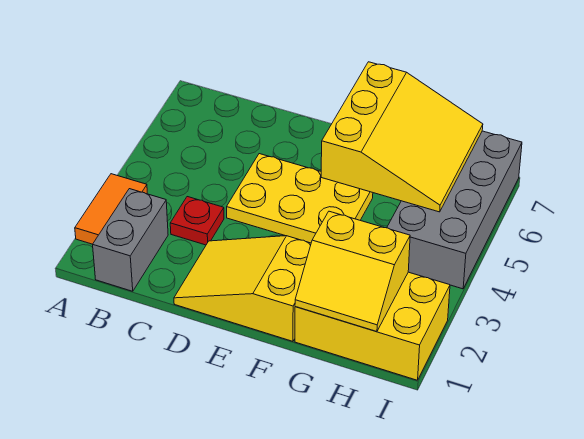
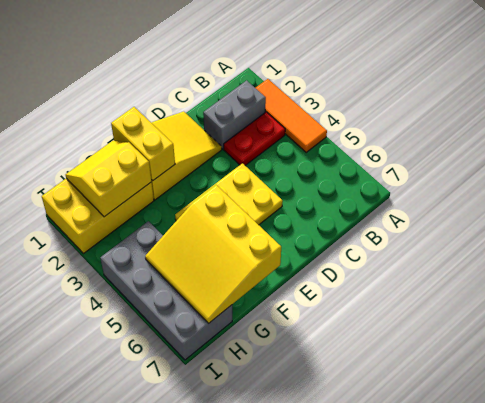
orange tile A2:A3 level 1 -> orange tile A2:A4 level 1
grey brick B1:B2 level 1 -> grey brick B2:C2 level 1
red plate C3 level 1 -> red plate B3:C3 level 1
none -> yellow brick F1:F2 level 2

